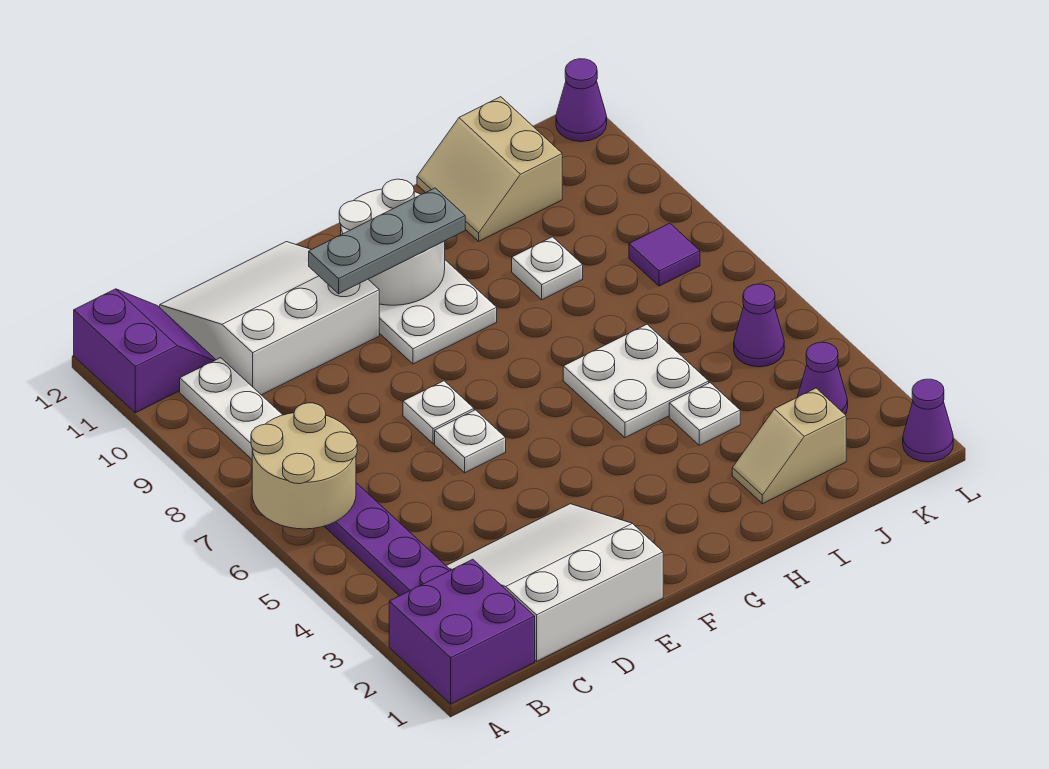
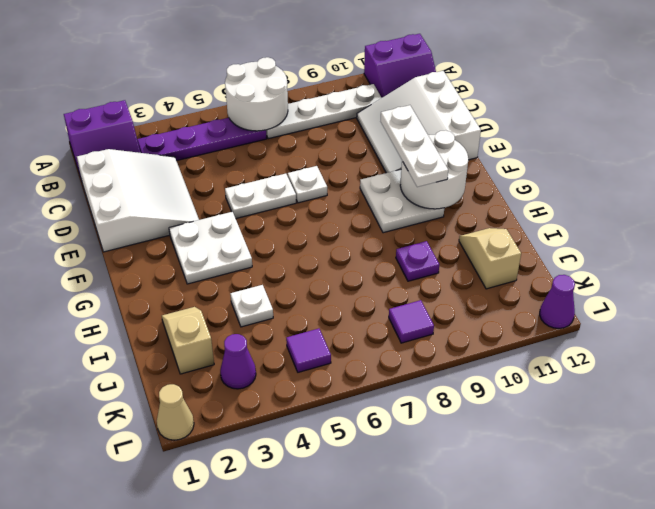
purple brick A1:B2 level 1 -> purple slope A1:B2 level 1 top A
tan round brick A6:B7 level 2 -> white round brick A6:B7 level 2
white slope C10:E12 level 1 top 10 -> white slope C10:E12 level 1 top 12
white plate E6 level 1 -> white plate E5:E6 level 1
grey plate E10:G10 level 3 -> white plate E10:G10 level 3
white plate H5:I6 level 1 -> white plate F3:G4 level 1
white plate I9 level 1 -> purple plate I9 level 1
tan slope I11:J12 level 1 top J -> tan slope I11:J11 level 1 top J
purple cone K5 level 1 -> purple tile K5 level 1
purple cone L1 level 1 -> tan cone L1 level 1

